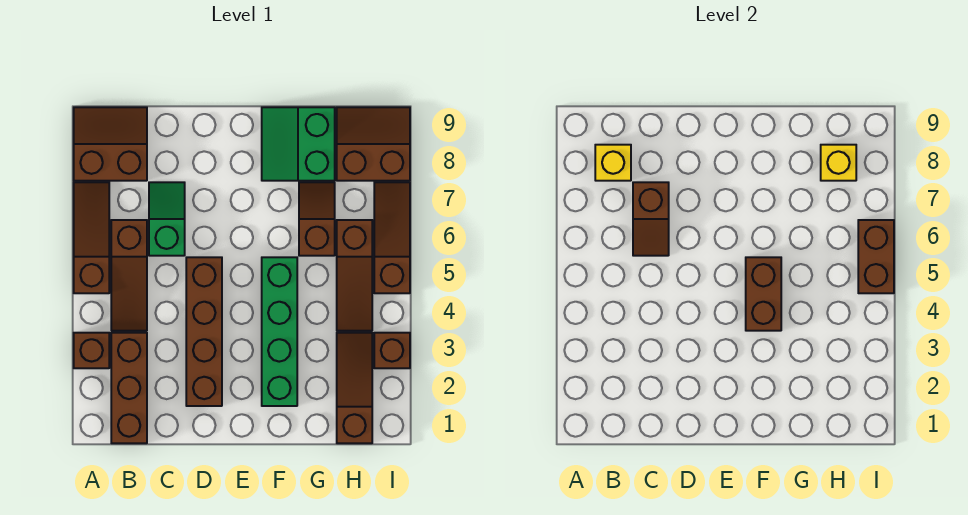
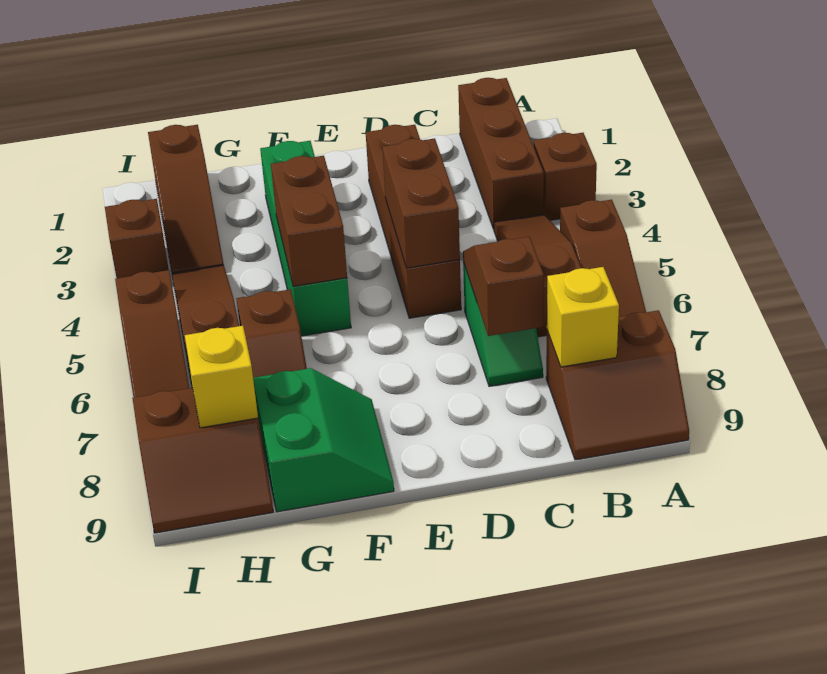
brown brick I5:I6 level 2 -> brown brick D4:D5 level 2

